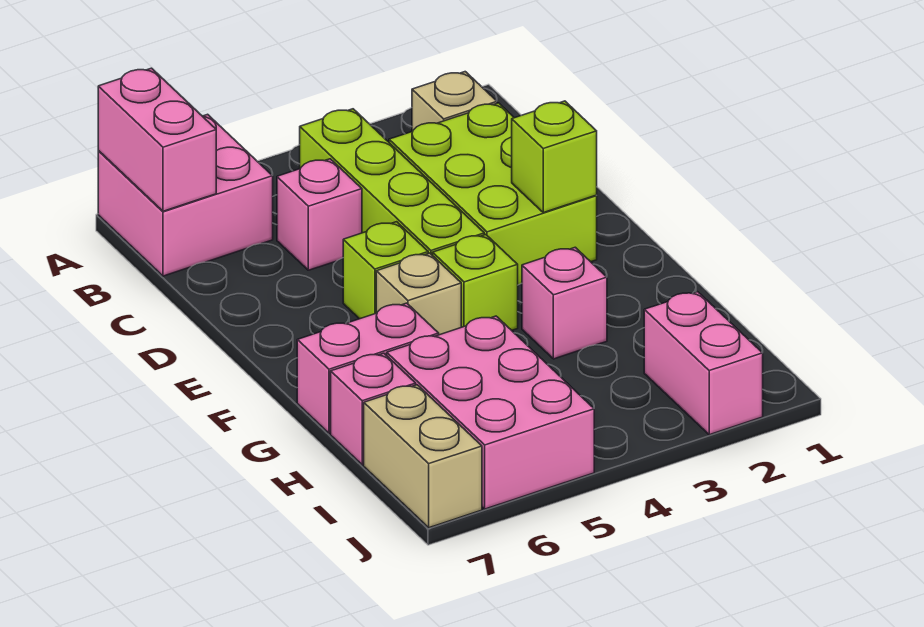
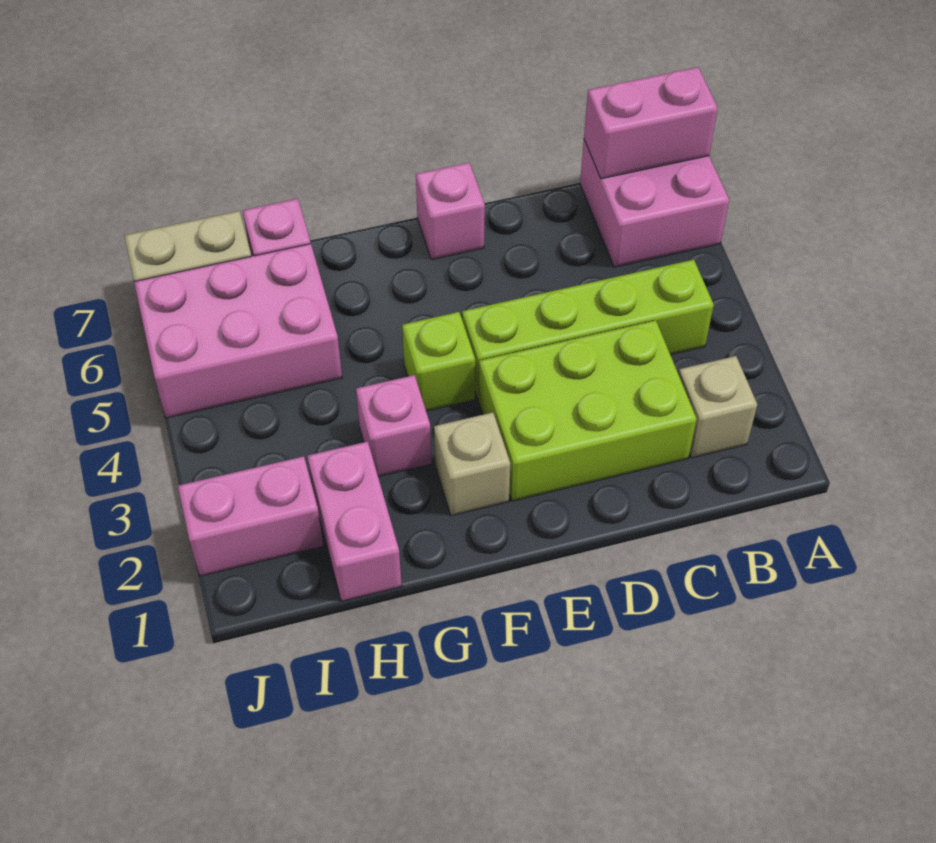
pink brick C5 level 1 -> pink brick E7 level 1
lime brick E2 level 2 -> none
lime brick E5 level 1 -> none
tan brick F5 level 1 -> tan brick F2 level 1
pink brick G6:G7 level 1 -> pink brick H1:H2 level 1

